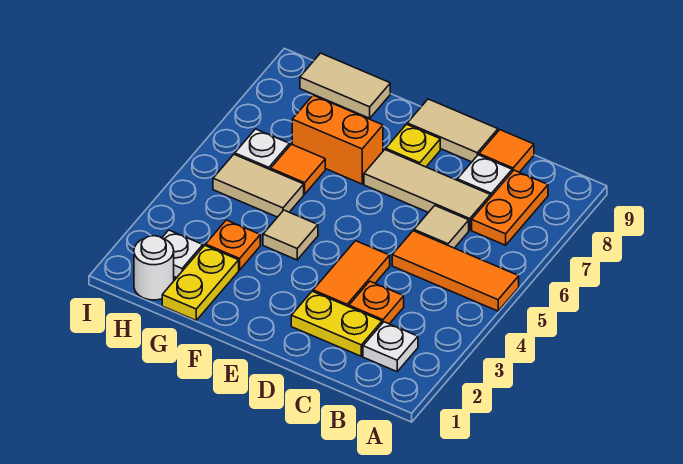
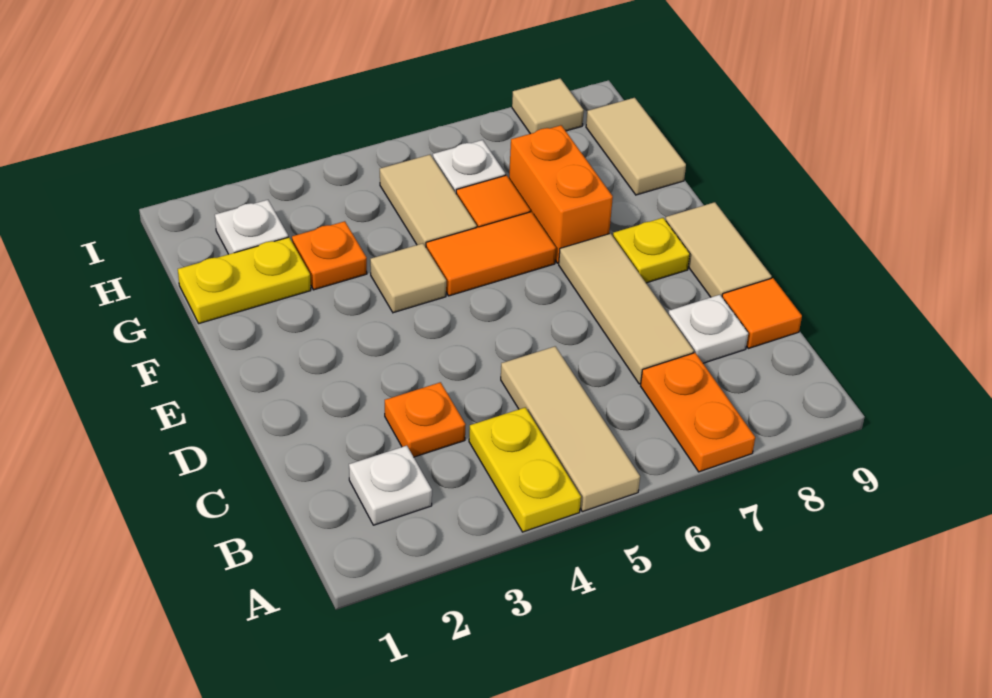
orange tile A5:C5 level 1 -> tan tile A5:C5 level 1
orange plate B7:B8 level 1 -> orange plate A7:B7 level 1
yellow plate C2:D2 level 1 -> yellow plate A4:B4 level 1
tan tile C6 level 1 -> tan tile I8 level 1
orange tile D3:D4 level 1 -> orange tile F5:F6 level 1
white round brick H1 level 1 -> none

